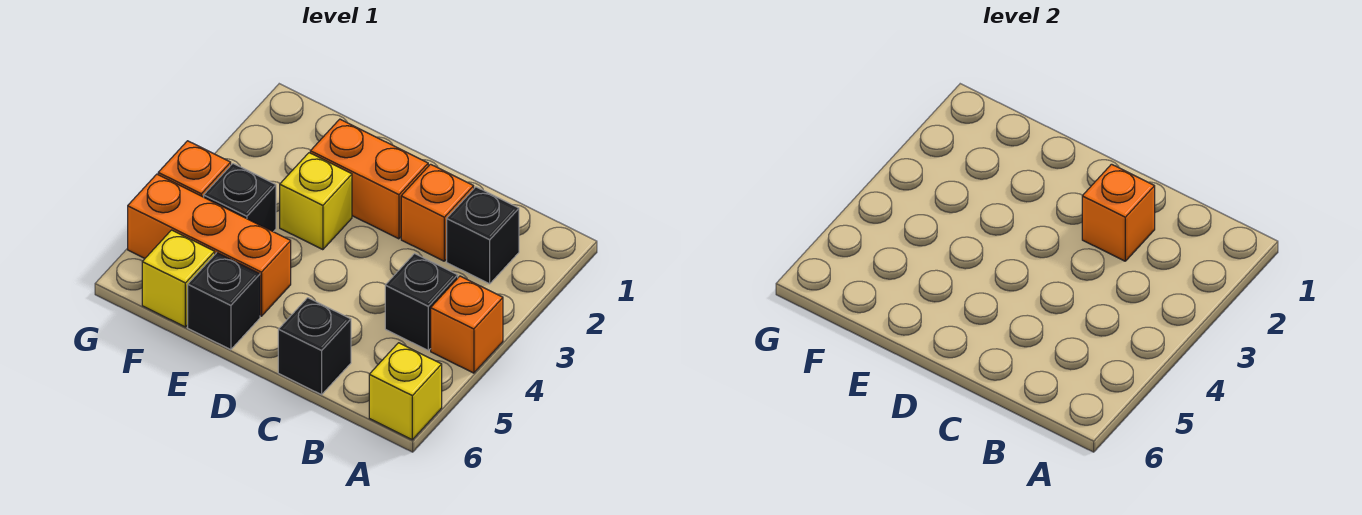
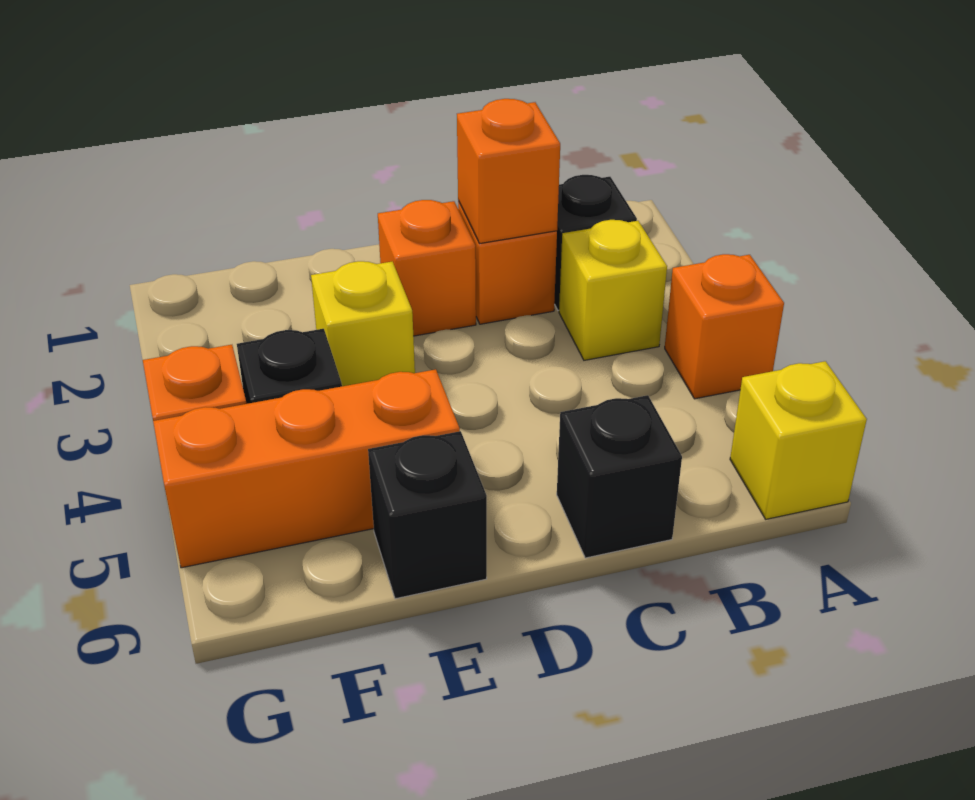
black brick B4 level 1 -> none
orange brick D2:E2 level 1 -> orange brick D2 level 1
yellow brick F6 level 1 -> yellow brick B3 level 1

